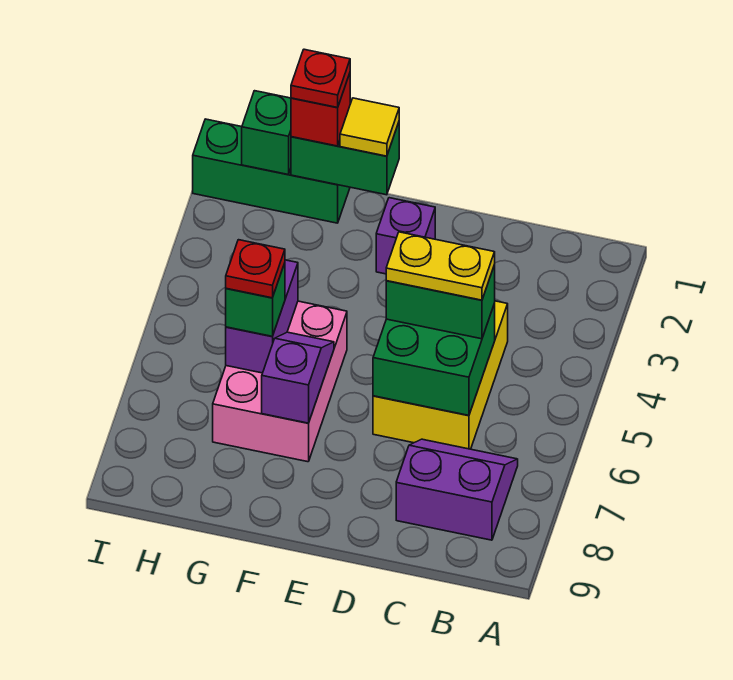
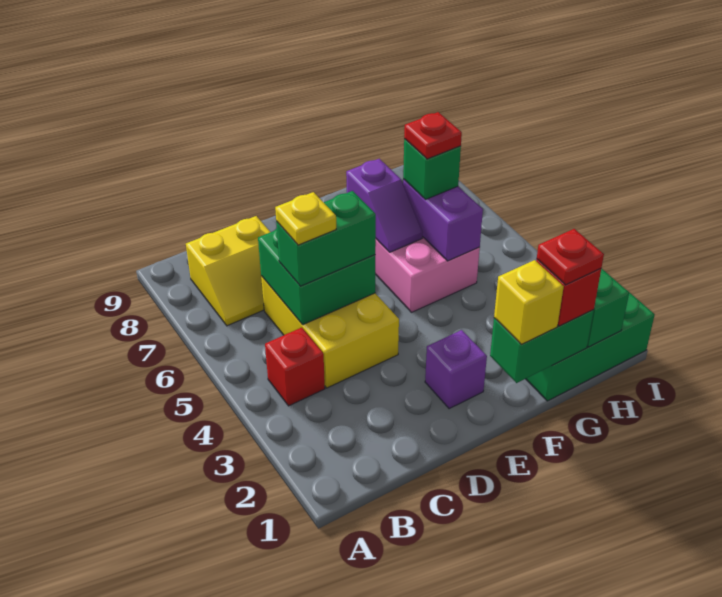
none -> red brick B4 level 1
purple slope B7:C8 level 1 top 8 -> yellow slope B7:C8 level 1 top 8
yellow plate C5:D5 level 4 -> yellow plate C5 level 4
yellow tile F1 level 3 -> yellow brick F1 level 3

